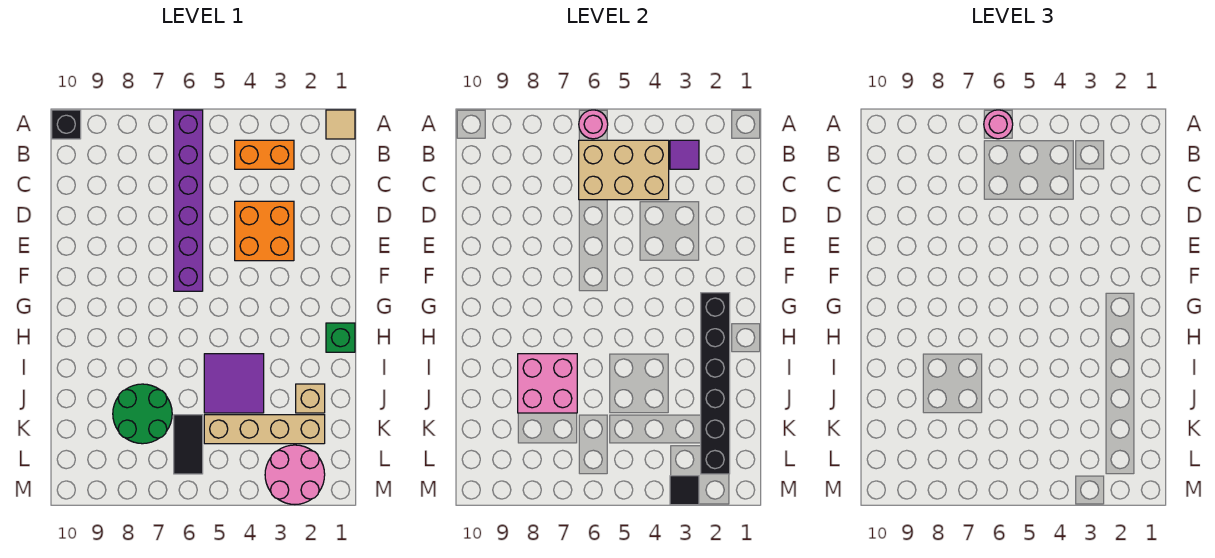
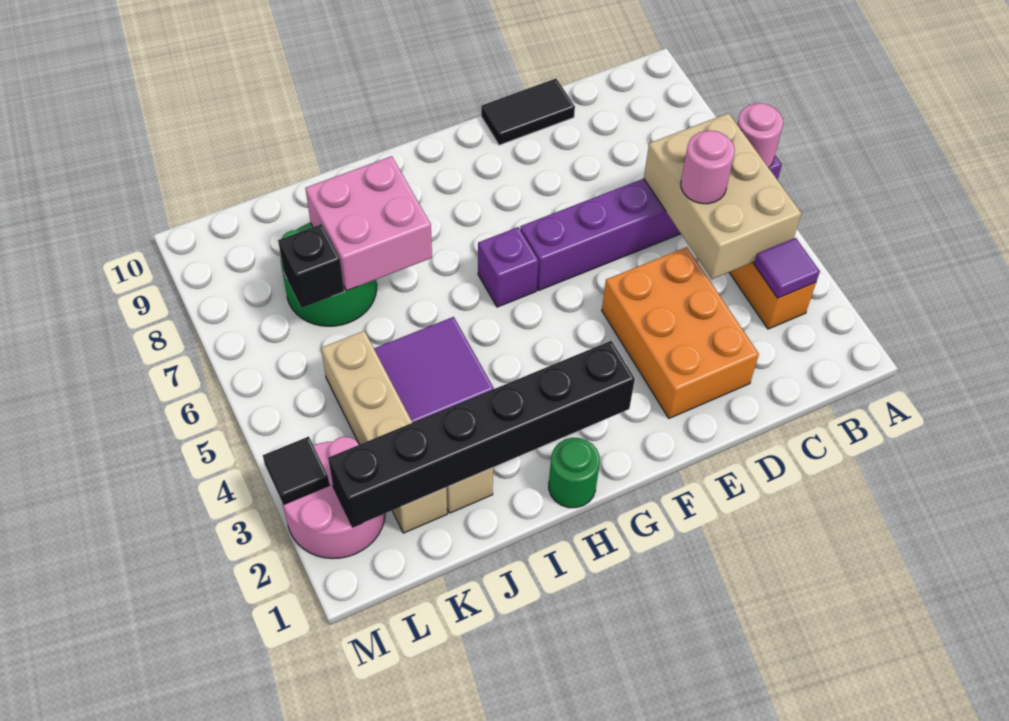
tan tile A1 level 1 -> none
pink round brick A6 level 3 -> pink round brick C5 level 3
black brick A10 level 1 -> black brick K7 level 2
orange brick D3:E4 level 1 -> orange brick D2:E4 level 1
none -> purple brick G6 level 1
green brick H1 level 1 -> green round brick H1 level 1
black tile K6:L6 level 1 -> black tile D10:E10 level 1

